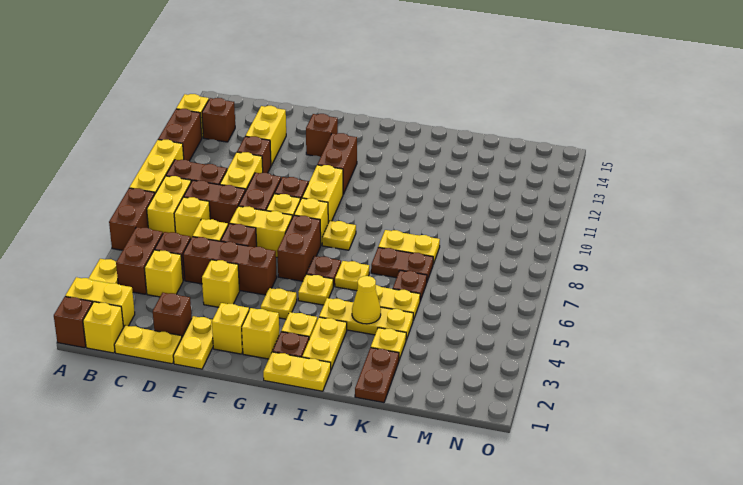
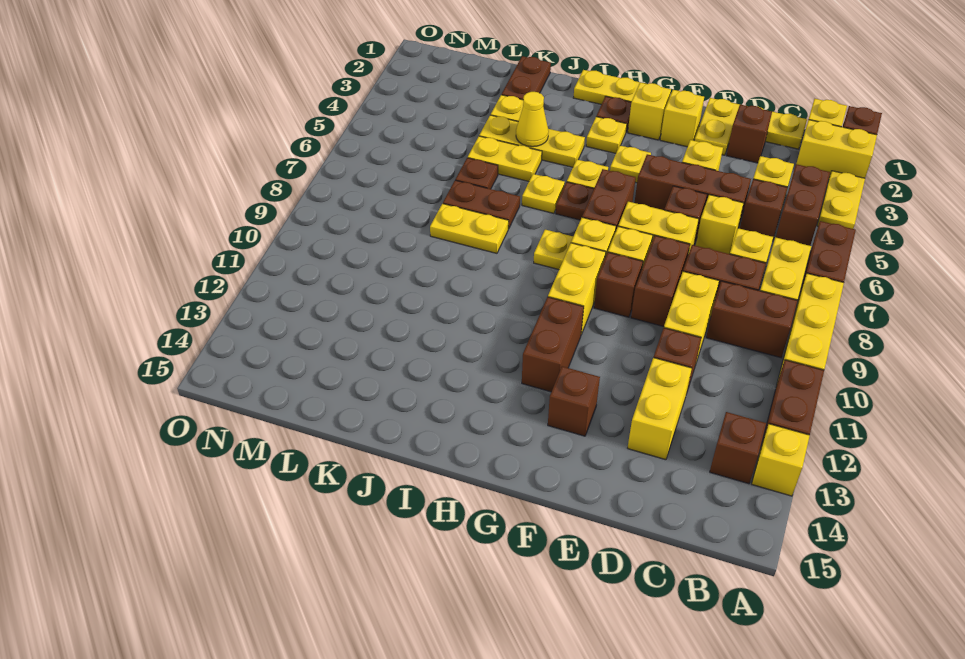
yellow plate I2:I3 level 1 -> none

